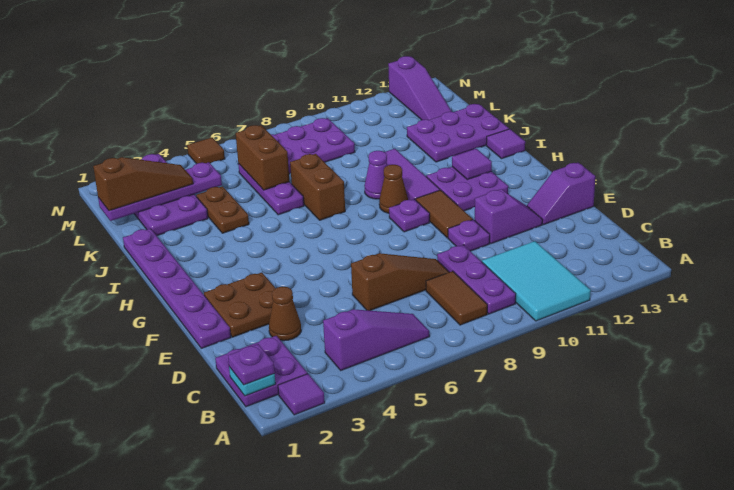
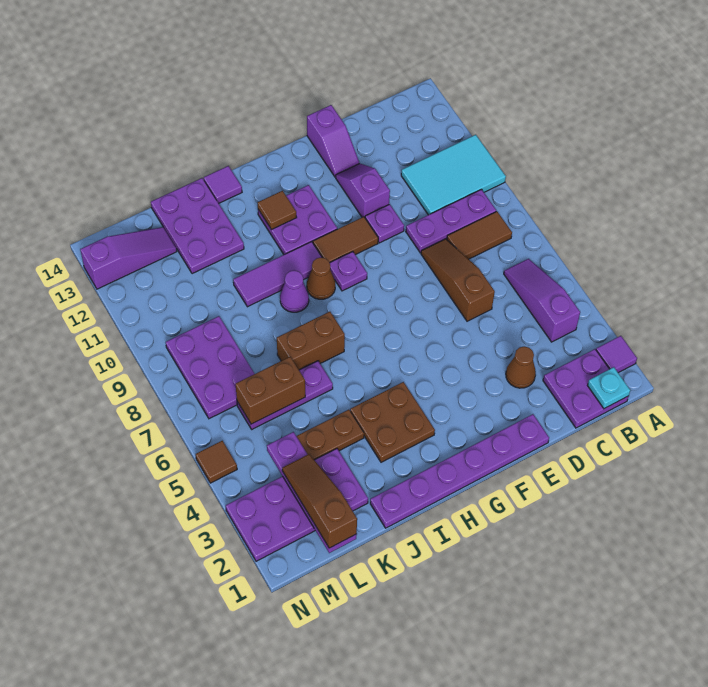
purple plate B1 level 3 -> none
brown plate E2:F3 level 1 -> brown plate H3:I4 level 1
purple tile H12 level 2 -> brown tile H12 level 2

